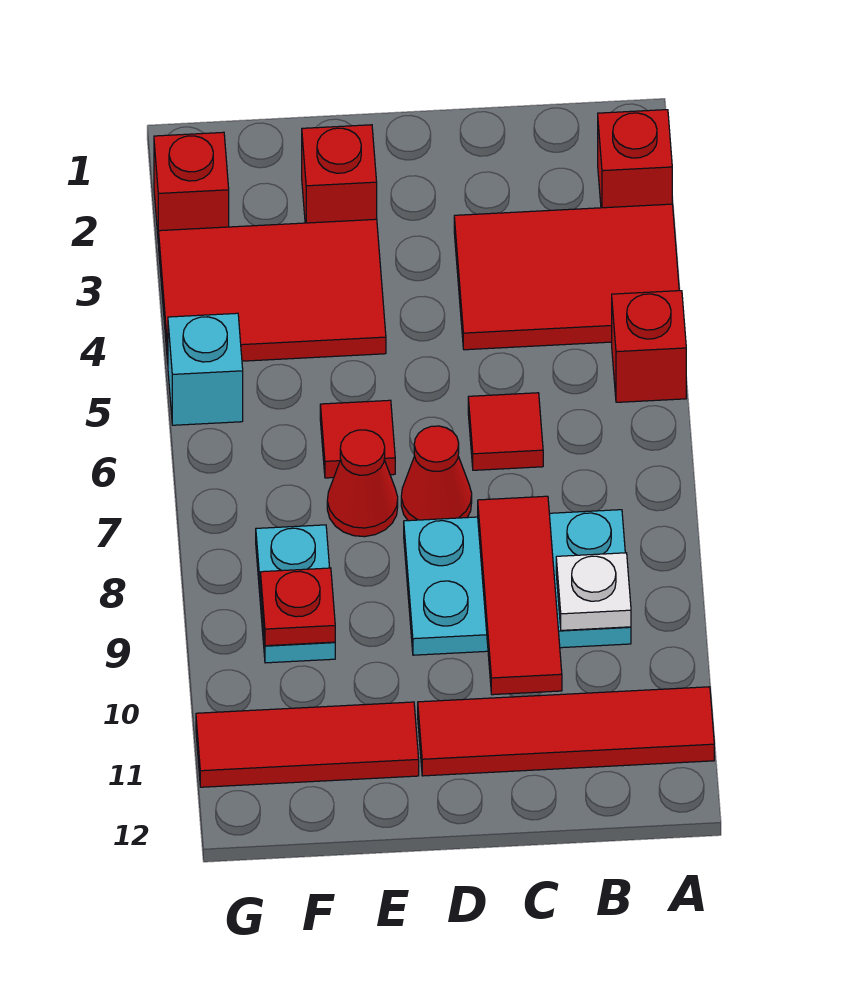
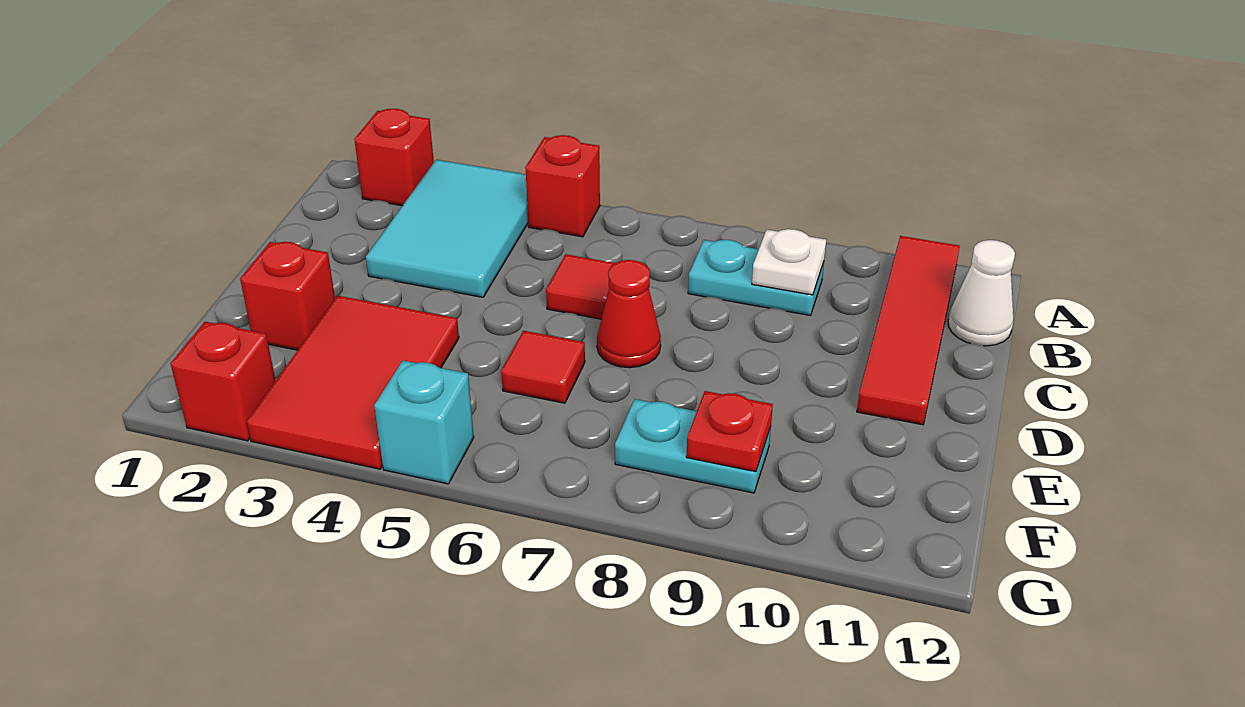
red tile A3:C4 level 1 -> cyan tile A3:C4 level 1
cyan plate B8:D9 level 1 -> cyan plate B8:B9 level 1
none -> white cone B12 level 1
red tile C8:C10 level 2 -> none
red cone E7 level 1 -> none
red tile E11:G11 level 1 -> none

